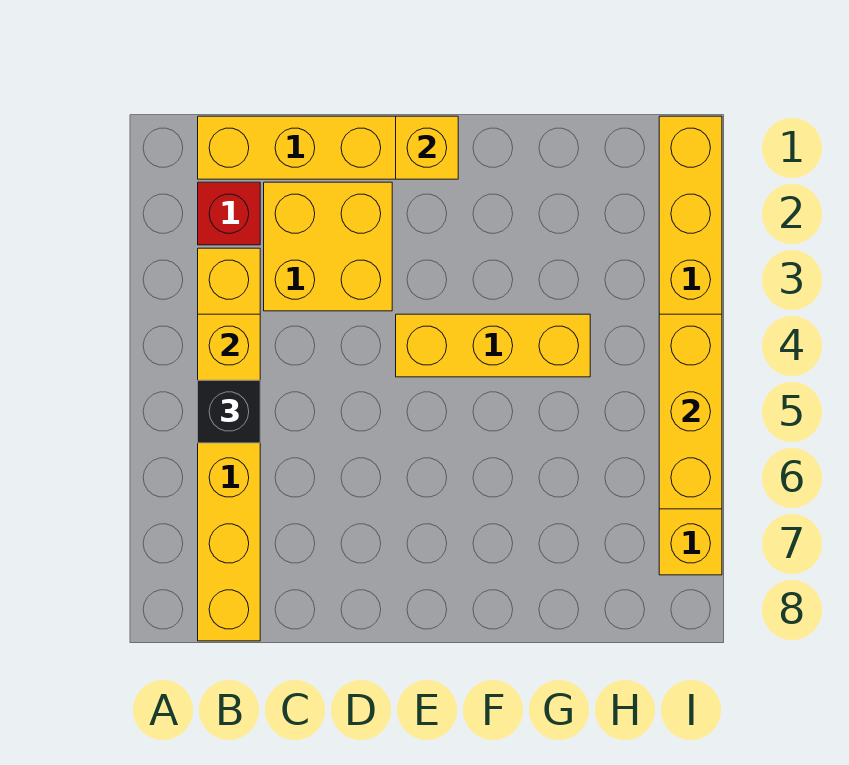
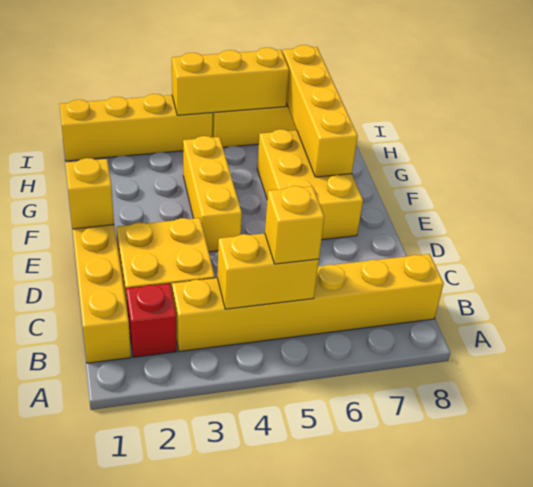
black brick B5 level 3 -> yellow brick B5 level 3
none -> yellow brick E6:G7 level 1
none -> yellow brick F7:I7 level 2

